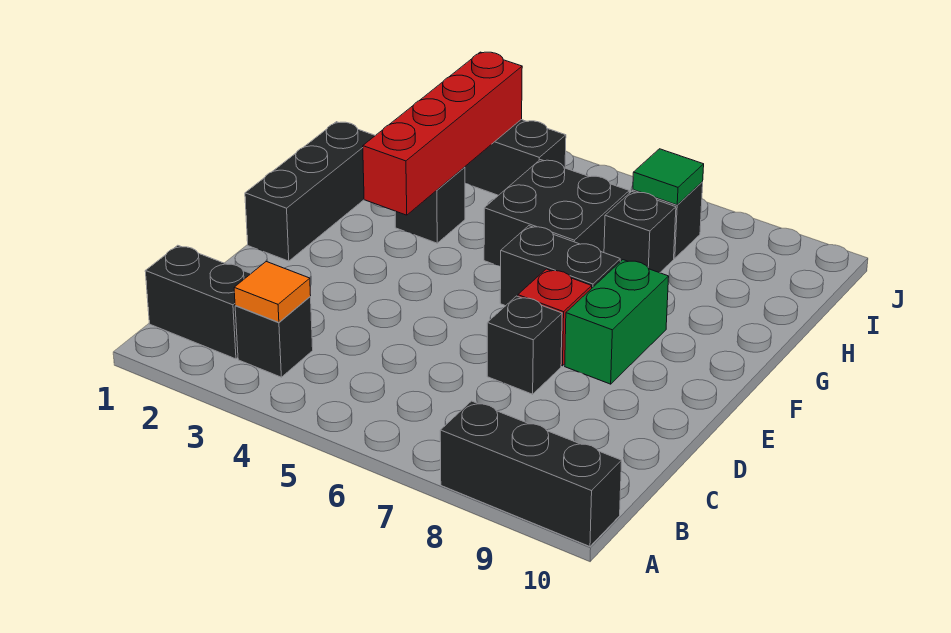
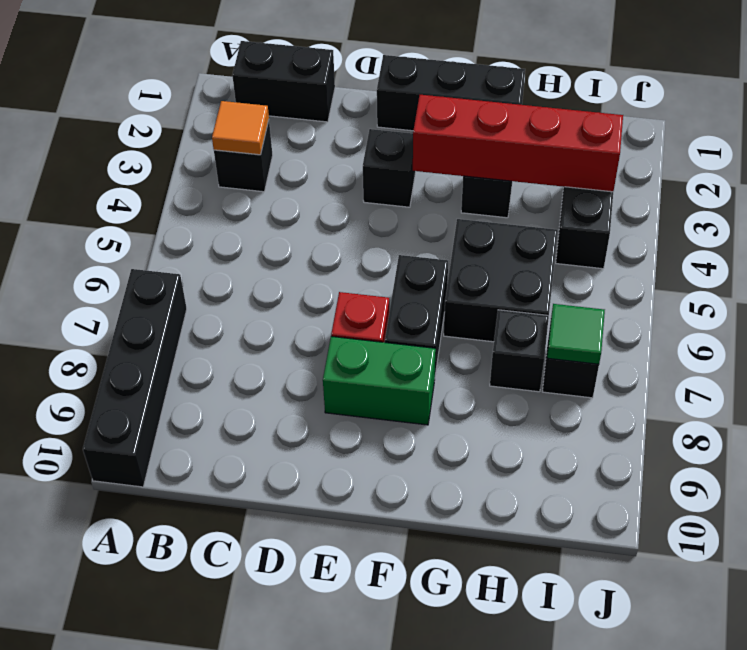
black brick A8:A10 level 1 -> black brick A7:A10 level 1
black brick B1:B2 level 1 -> black brick B1:C1 level 1
black brick D7 level 1 -> black brick E3 level 1

